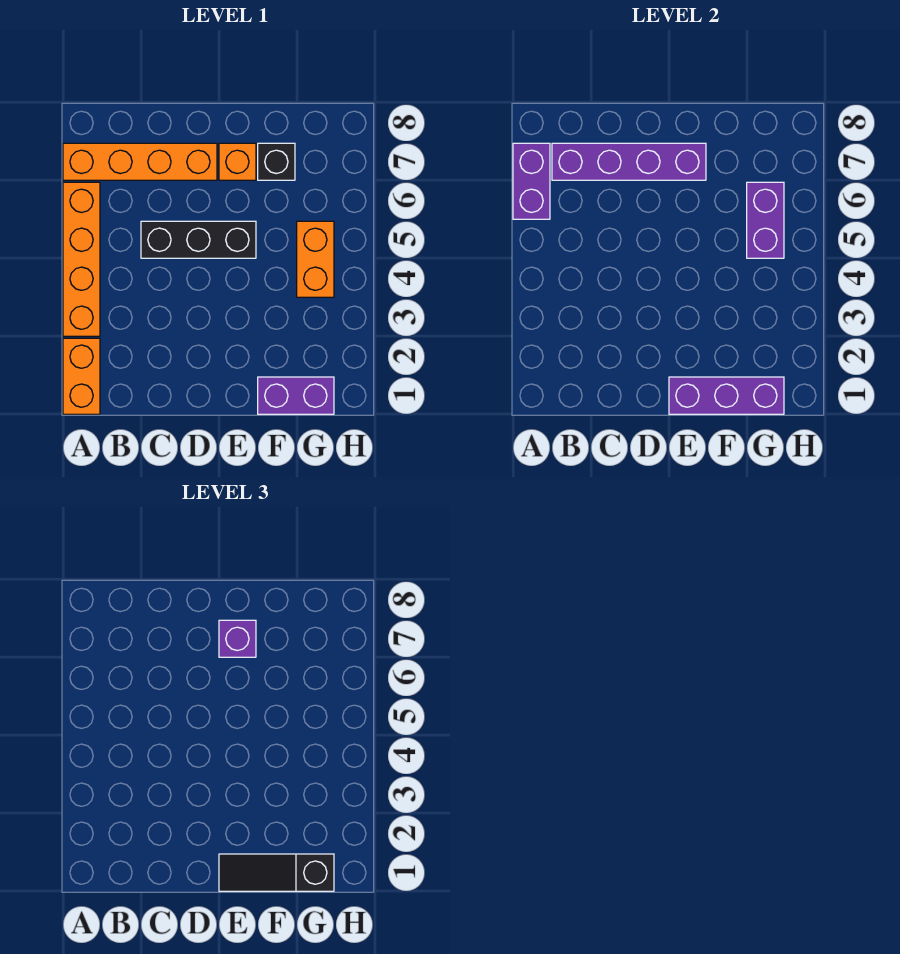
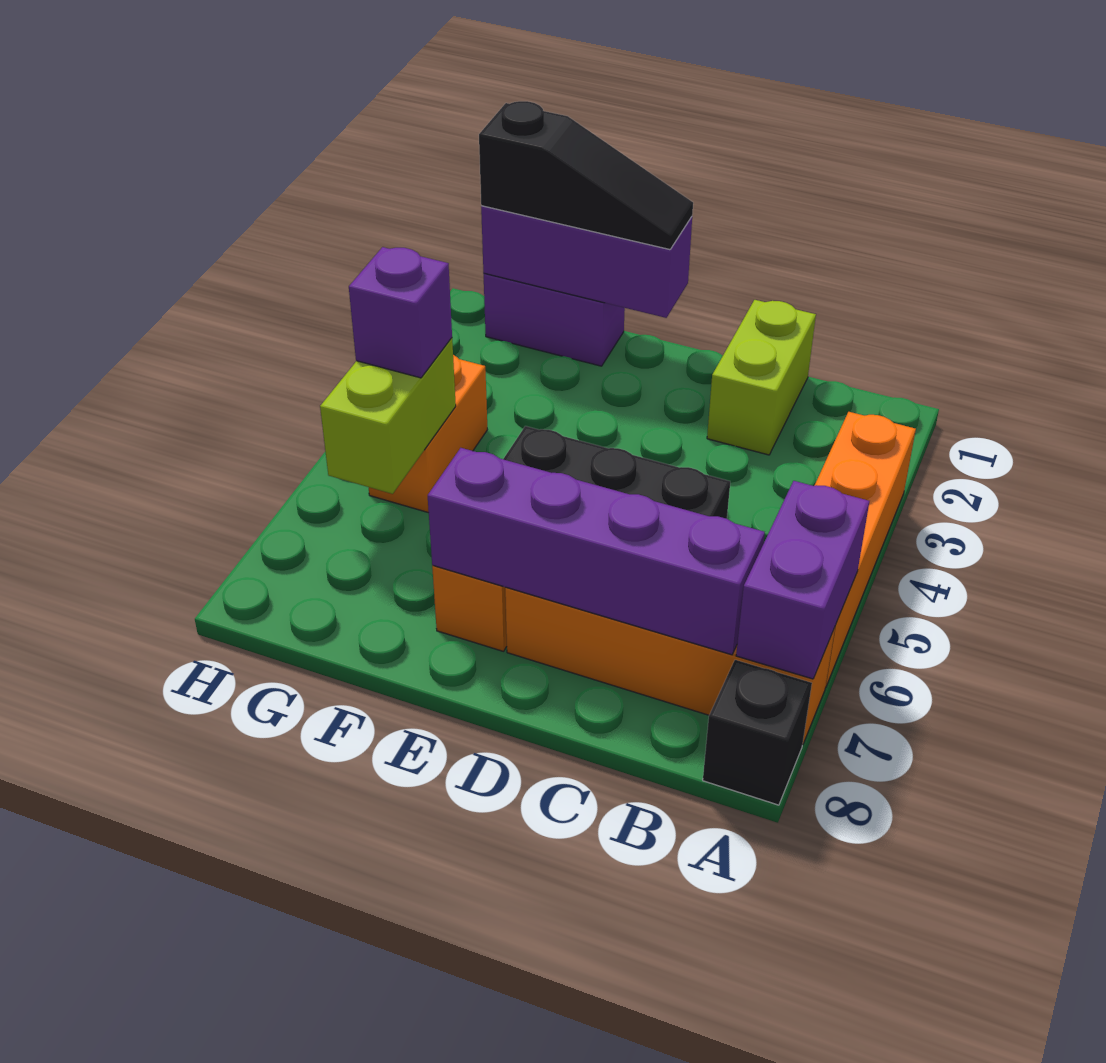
orange brick A1:A2 level 1 -> none
none -> lime brick C1:C2 level 1
purple brick E7 level 3 -> purple brick G5 level 3
black brick F7 level 1 -> black brick A8 level 1
purple brick G5:G6 level 2 -> lime brick G5:G6 level 2

